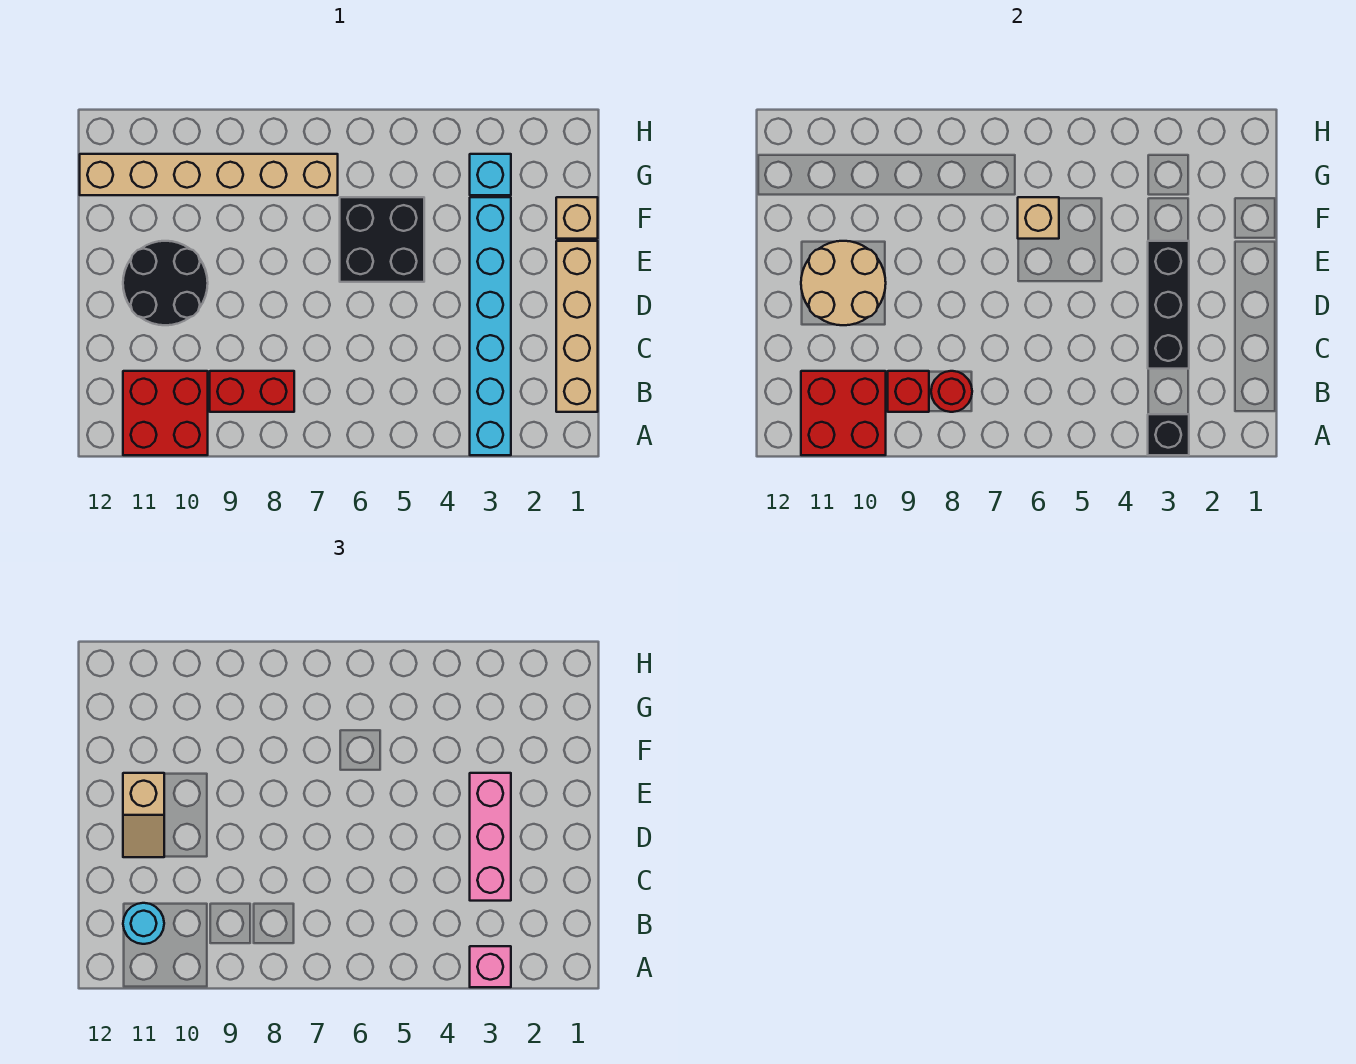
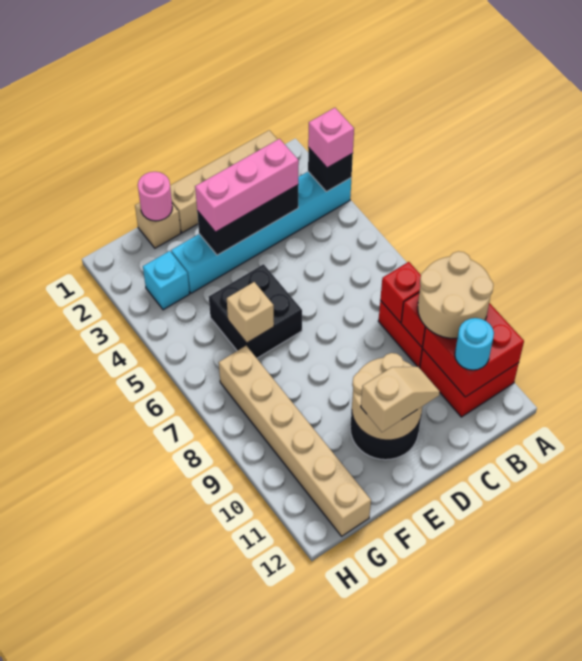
none -> tan round brick A9:B10 level 3
red round brick B8 level 2 -> red brick B8 level 2
none -> pink round brick F1 level 2

